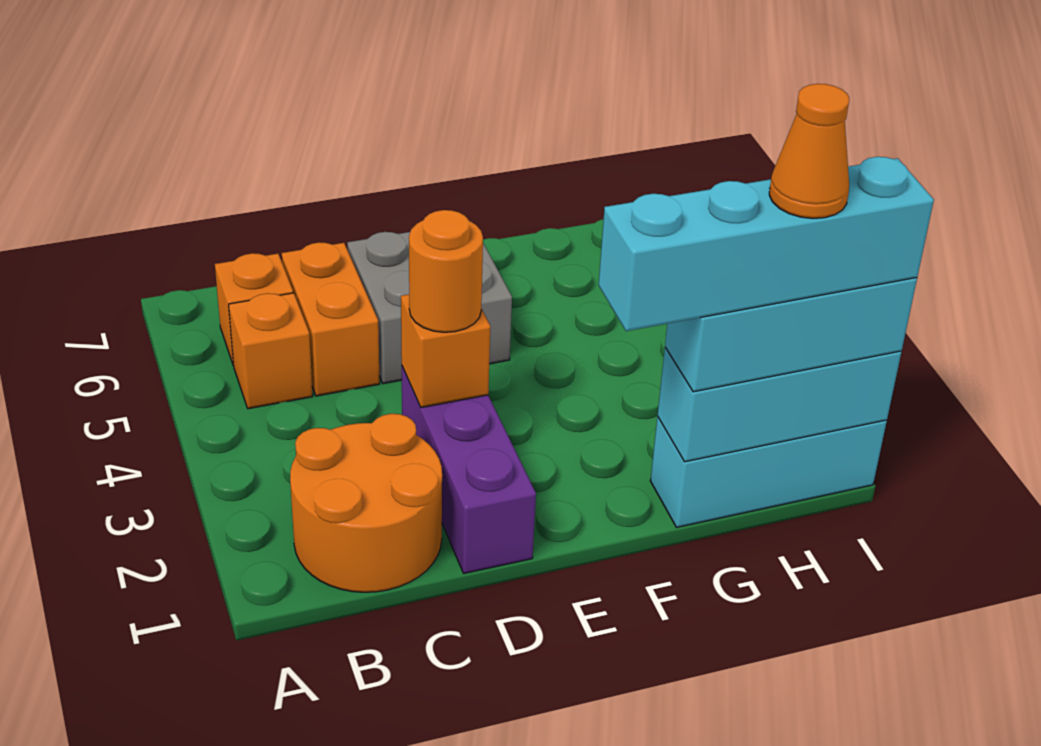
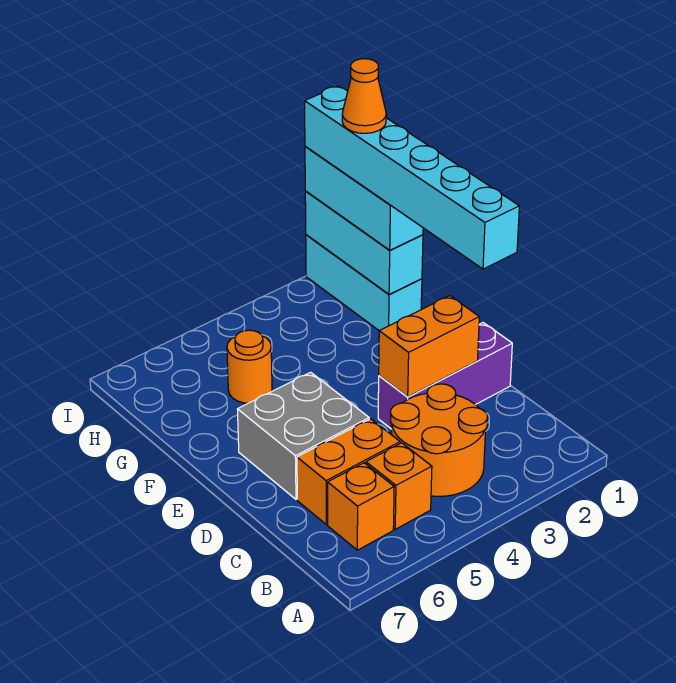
orange round brick B1:C2 level 1 -> orange round brick B3:C4 level 1
orange brick D3 level 2 -> orange brick D2:D3 level 2
orange round brick D3 level 3 -> orange round brick G5 level 1
cyan brick F1:I1 level 4 -> cyan brick D1:I1 level 4

